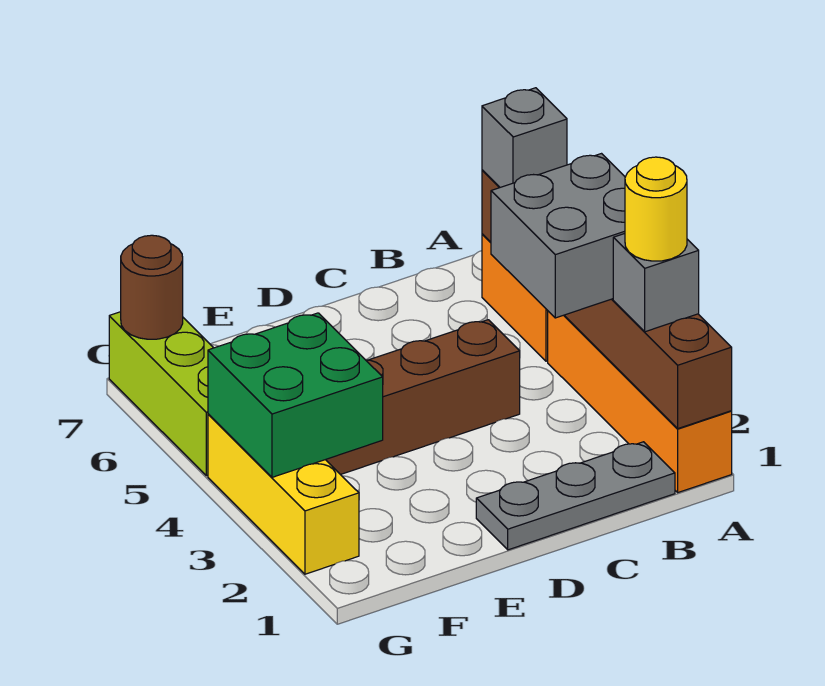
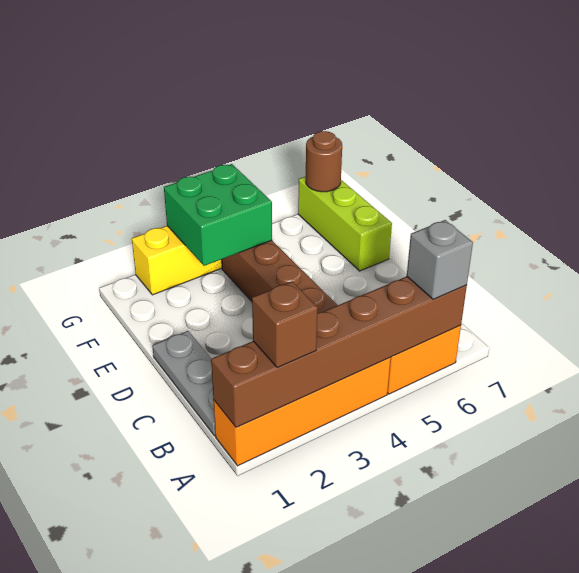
grey brick A2 level 3 -> brown brick A2 level 3
yellow round brick A2 level 4 -> none
grey brick A3:B4 level 3 -> none
lime brick G5:G7 level 1 -> lime brick E7:G7 level 1

